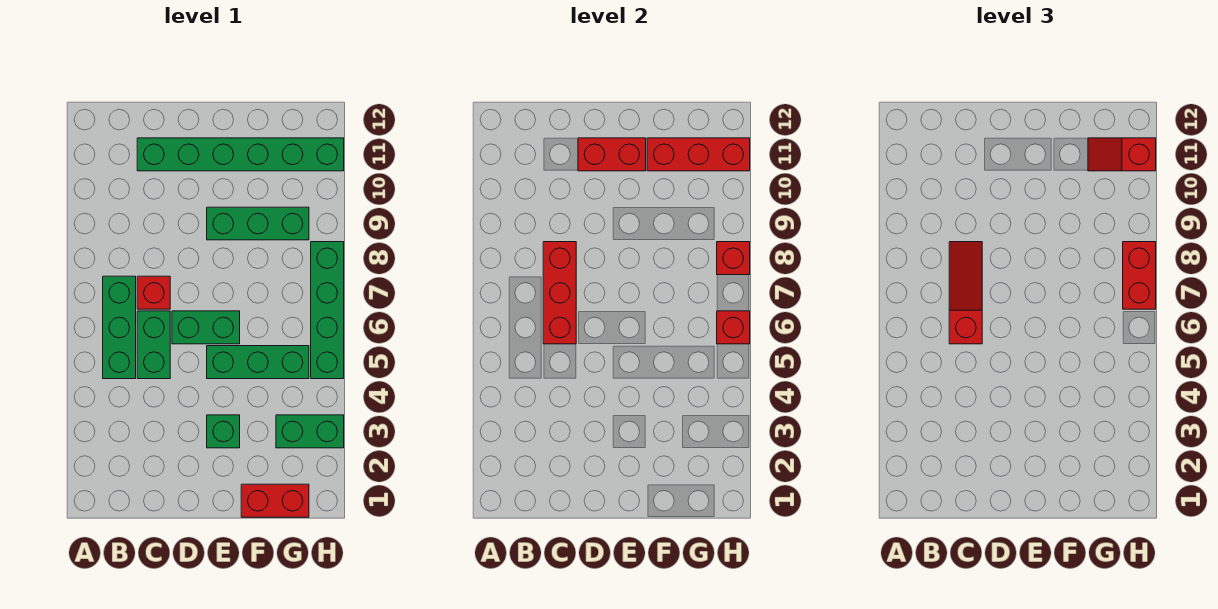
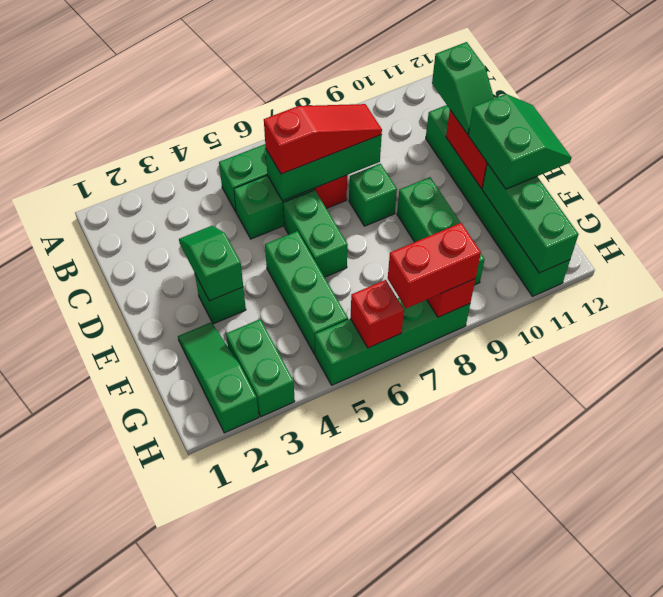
red brick C6:C8 level 2 -> green brick C6:C8 level 2
none -> green slope C11:D11 level 3 top C
none -> green slope D3:E3 level 2 top E
none -> green brick D8 level 1
none -> green slope E11:F12 level 3 top 11
red brick F1:G1 level 1 -> none
none -> green slope F2:H2 level 1 top H
red brick F11:H11 level 2 -> green brick F11:H11 level 2
red slope G11:H11 level 3 top H -> none

